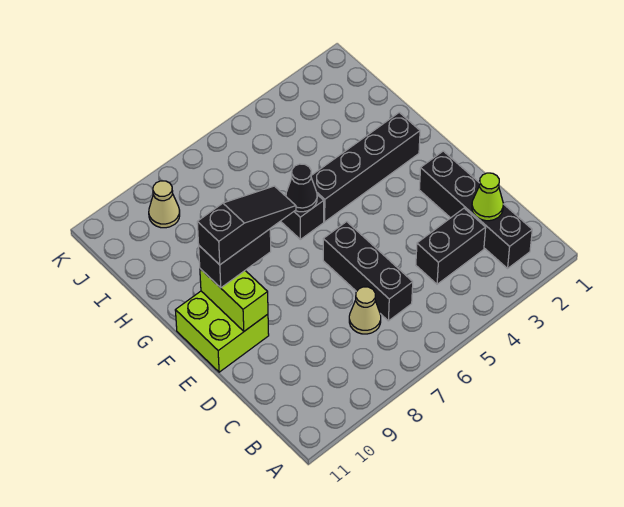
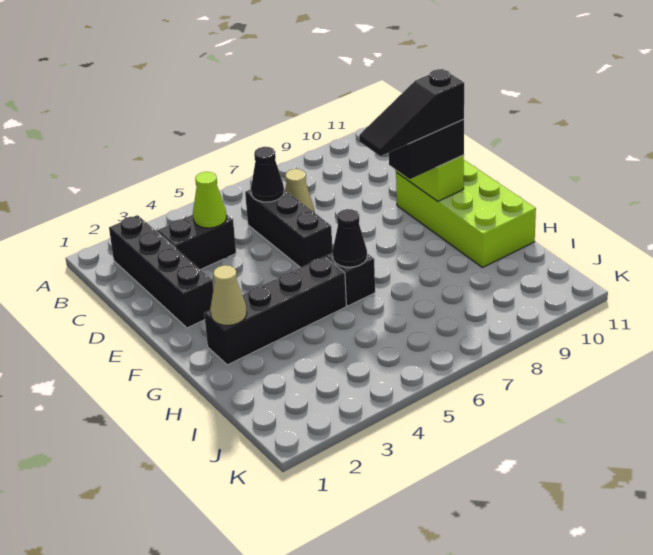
lime cone C2 level 2 -> lime cone C4 level 2
none -> black cone C6 level 2
lime brick E10:F11 level 1 -> lime brick E10:H11 level 1
tan cone J9 level 1 -> tan cone G2 level 2

